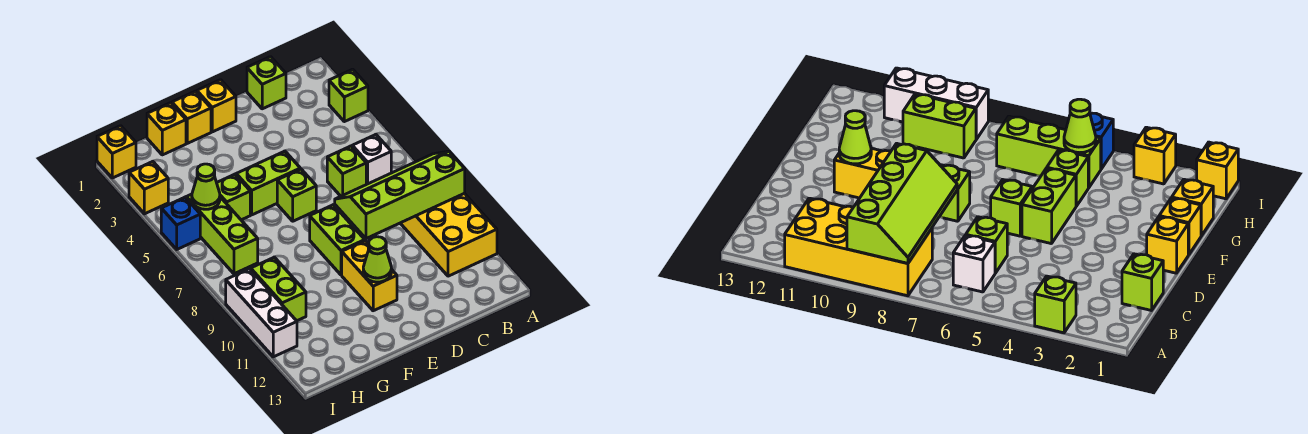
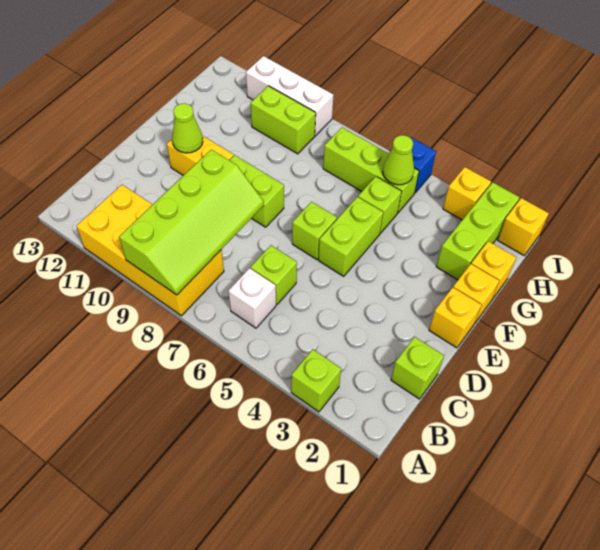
none -> lime brick G2:I2 level 1

